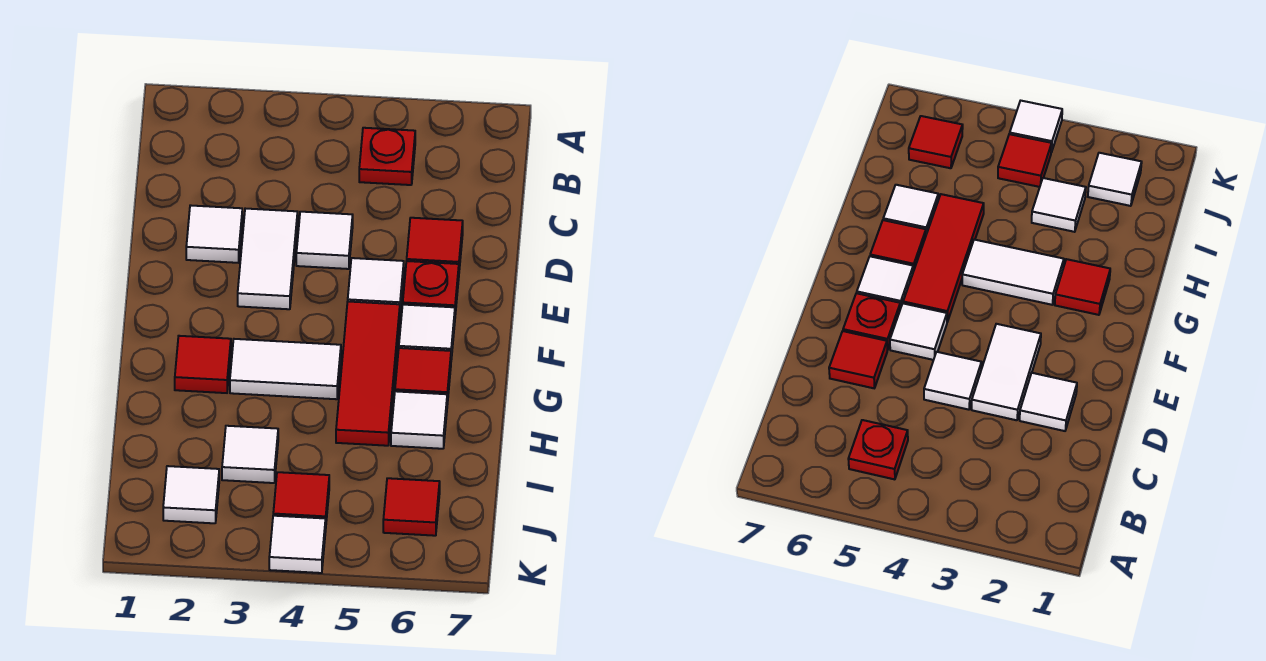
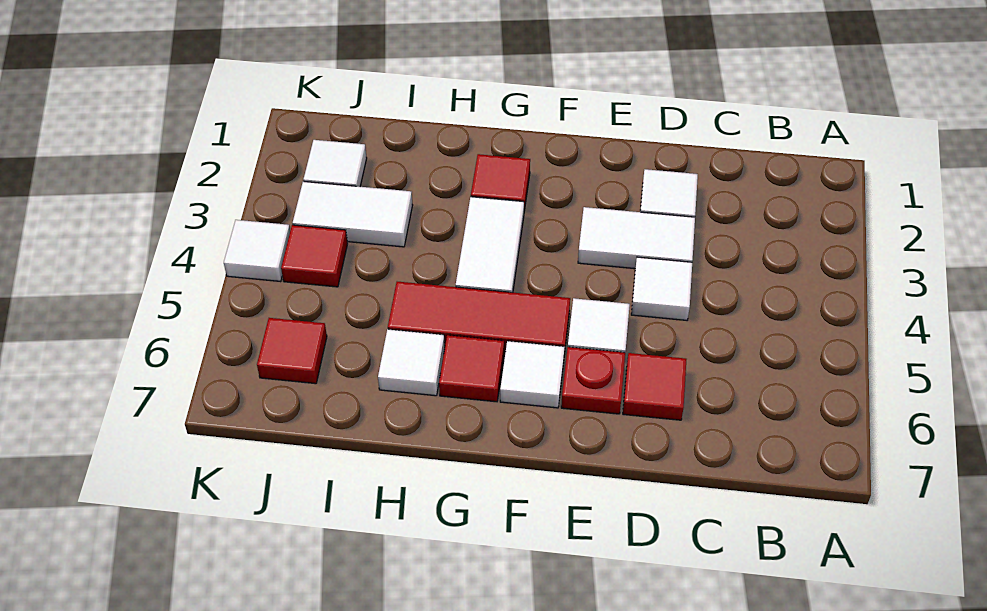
red plate B5 level 1 -> none
white tile I3 level 1 -> white tile I3:J3 level 1

